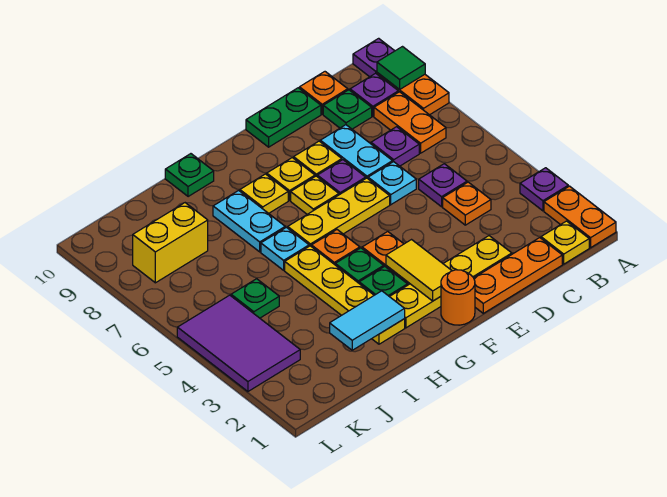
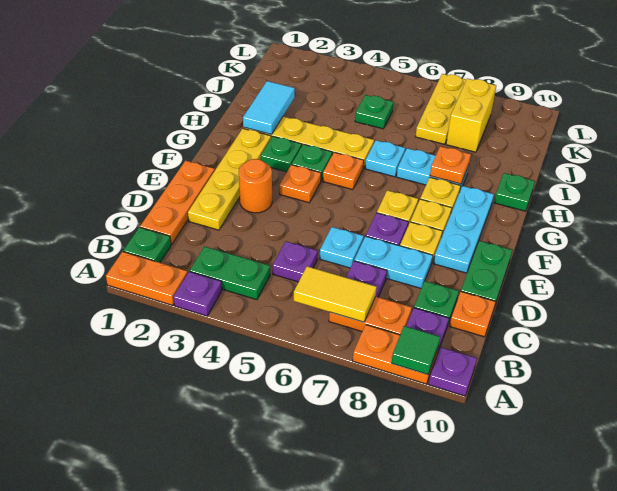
yellow plate B1 level 1 -> green plate B1 level 1
none -> green plate B3:B4 level 1
orange plate C4 level 1 -> orange plate H8 level 2
yellow plate E6:G6 level 1 -> yellow plate J7:L7 level 1
none -> cyan plate E9:G9 level 1
orange round brick F1 level 1 -> orange round brick E3 level 1
yellow tile F2:F3 level 2 -> yellow tile B6:B7 level 2
purple tile K3:L5 level 1 -> none

